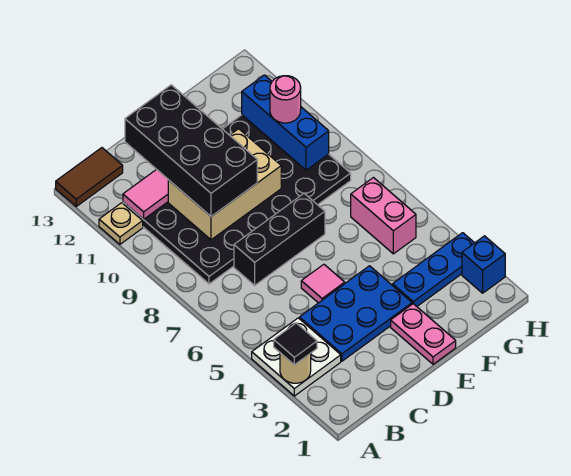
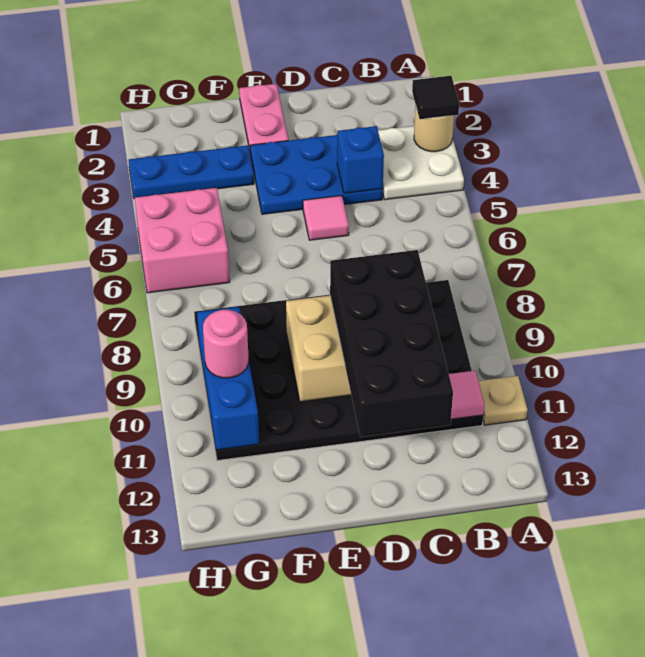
brown tile A13:B13 level 1 -> none
black brick C7:E7 level 1 -> none
pink brick G5:G6 level 1 -> pink brick G5:H6 level 1
blue brick H2 level 1 -> blue brick C4 level 2

